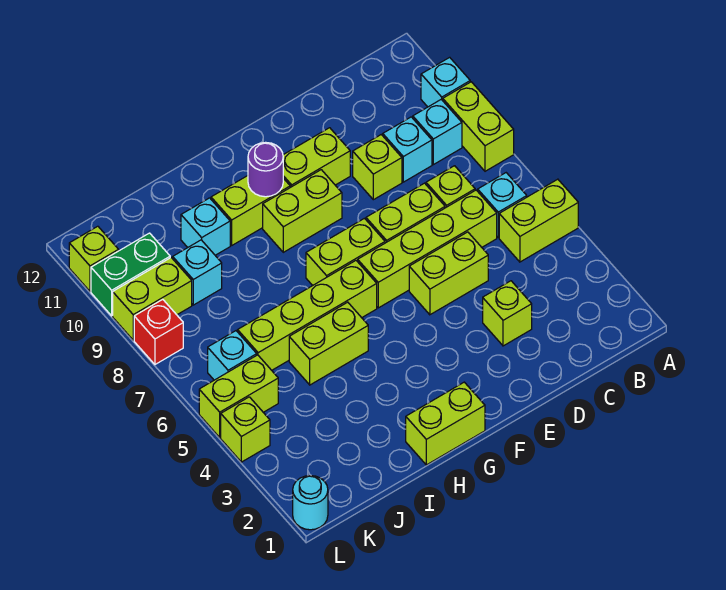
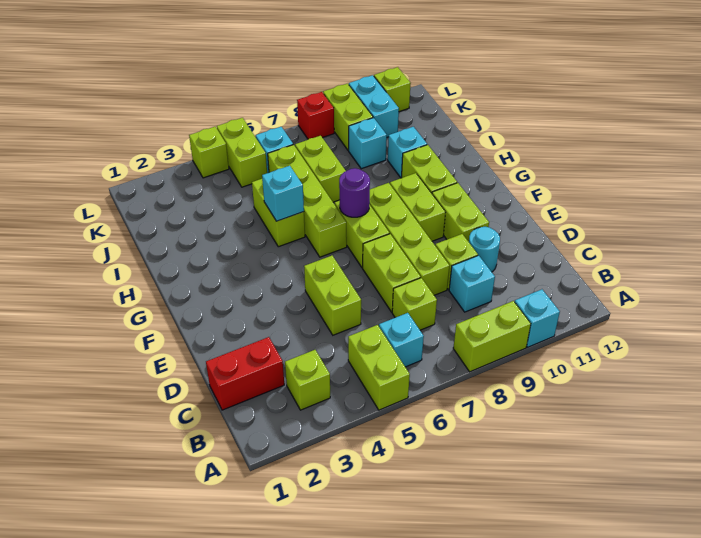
cyan brick B9 level 1 -> cyan brick H5 level 2
none -> red brick C1:C2 level 1
lime brick C6:F6 level 1 -> lime brick D8:G8 level 1
lime brick D3 level 1 -> lime brick B3 level 1
lime brick G1:H1 level 1 -> lime brick I7:J7 level 1
purple round brick G10 level 2 -> purple round brick G7 level 2
green brick K10:L10 level 1 -> cyan brick K10:L10 level 1
cyan round brick L1 level 1 -> cyan round brick D10 level 1

